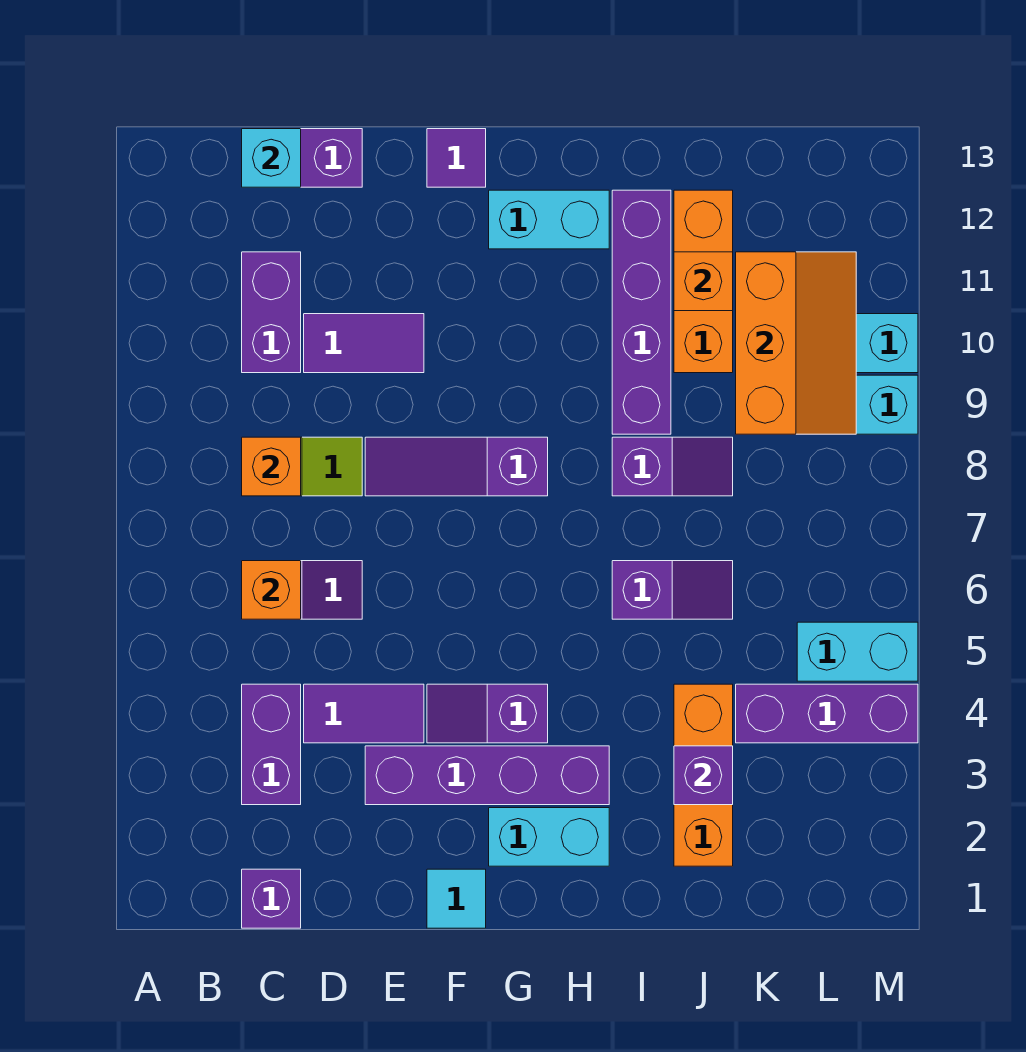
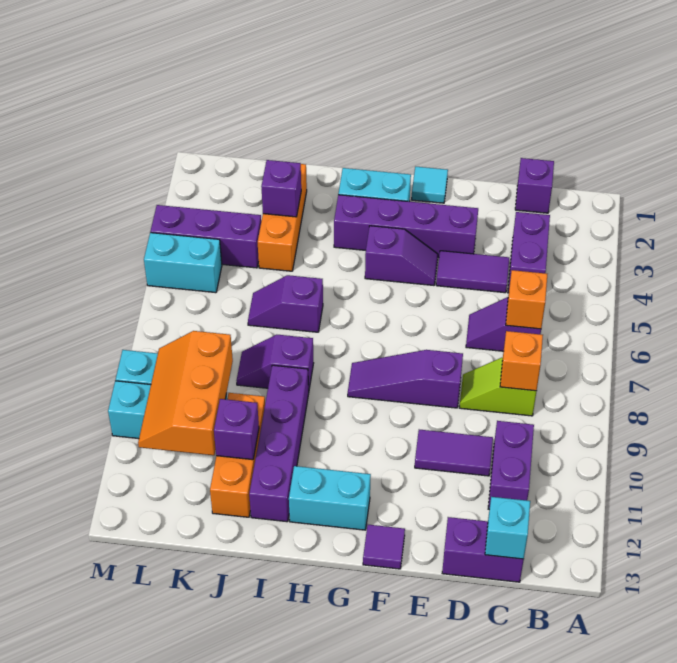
purple slope E8:G8 level 1 top G -> purple slope E8:G8 level 1 top E
orange brick J11 level 2 -> purple brick J11 level 2

